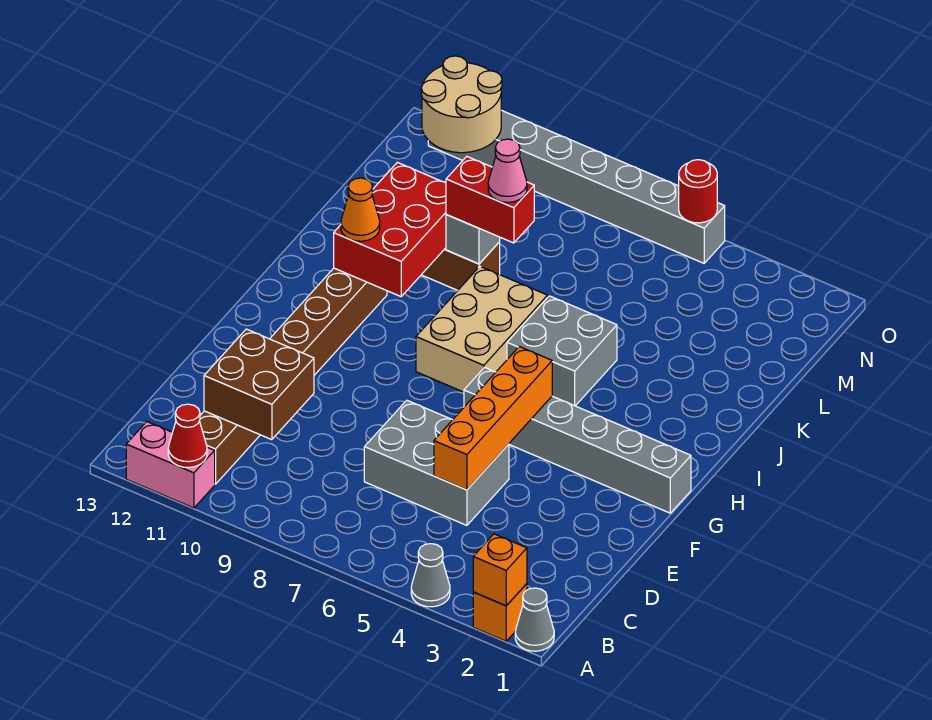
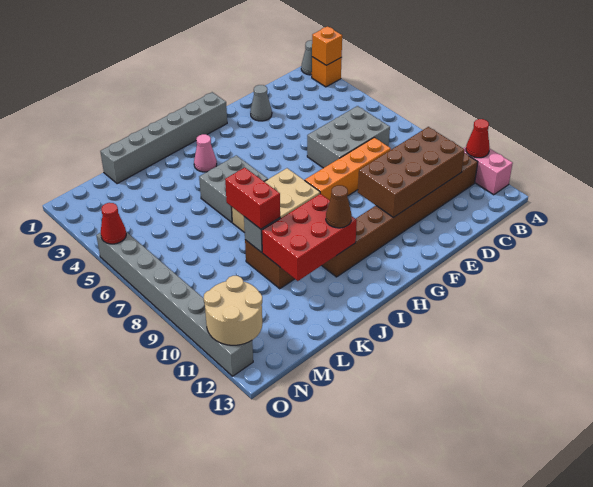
grey cone A4 level 1 -> grey cone E2 level 1
brown brick C10:D11 level 2 -> brown brick C10:F11 level 2
grey brick D5:E7 level 1 -> grey brick C6:E7 level 1
orange brick D5:G5 level 2 -> orange brick D8:G8 level 1
grey brick G1:G6 level 1 -> grey brick G1:L1 level 1
orange cone I11 level 3 -> brown cone I11 level 3
pink cone K8 level 4 -> pink cone I3 level 1
red round brick O5 level 2 -> red cone O5 level 2

